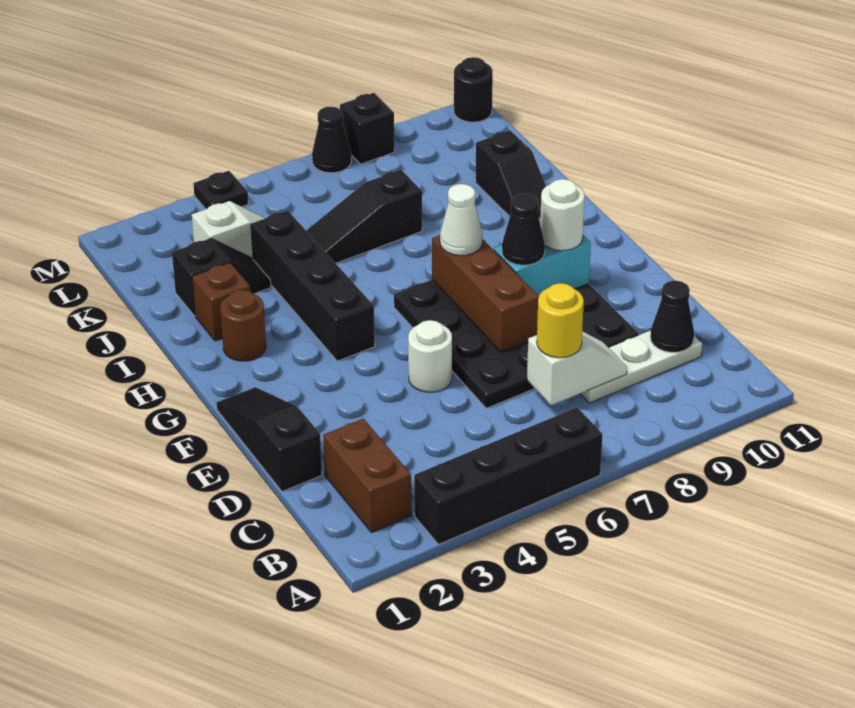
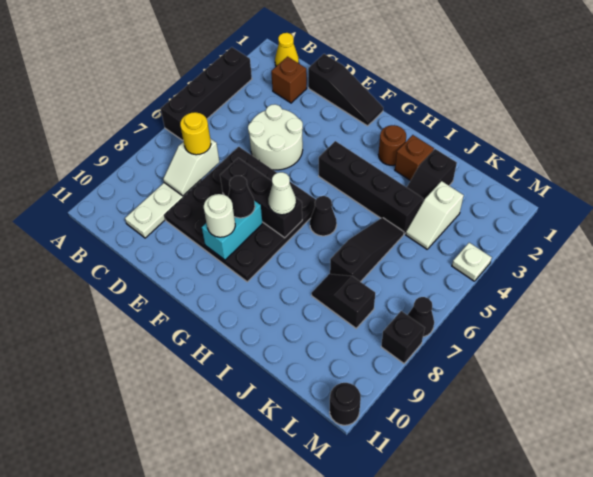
none -> yellow cone B1 level 1
brown brick B2:C2 level 1 -> brown brick C2 level 1
black cone C10 level 2 -> black cone H6 level 1
white round brick E5 level 1 -> white round brick D4:E5 level 1
brown brick E7:G7 level 2 -> black brick E7:G7 level 2
black slope I10:J10 level 1 top J -> black slope J8:K8 level 1 top K
black plate M4 level 1 -> white plate M4 level 1

